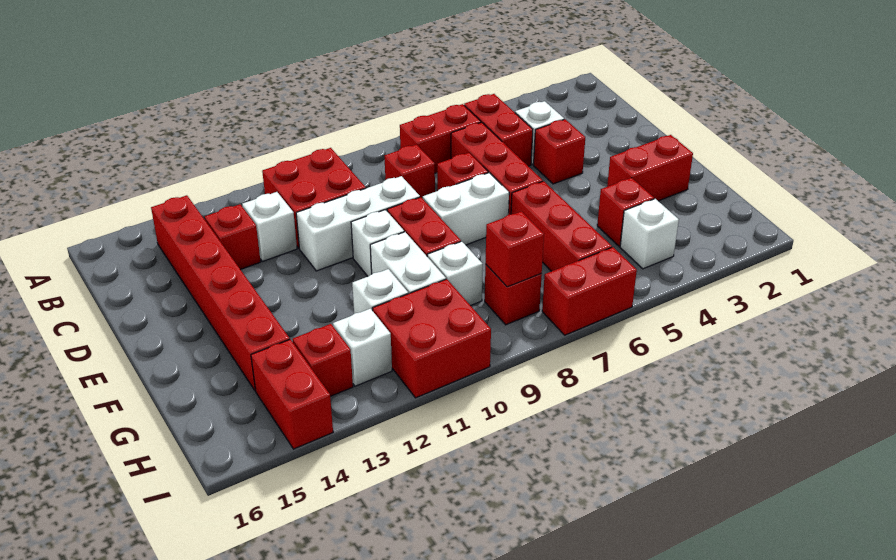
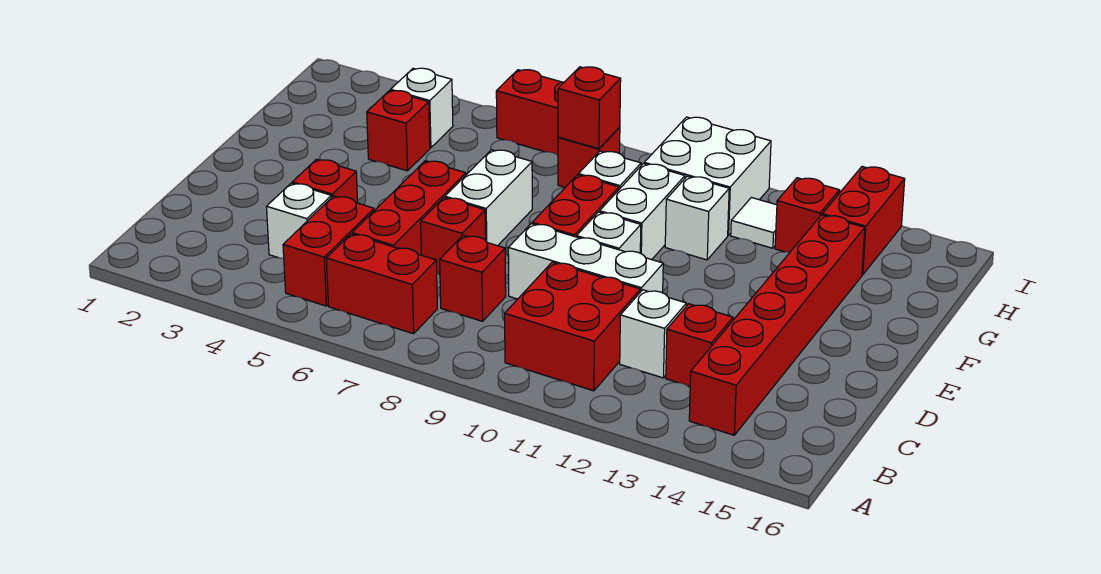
white brick E7:E8 level 1 -> white brick E7:F7 level 1
red brick F2:F3 level 1 -> none
red brick F6:H6 level 1 -> none
red brick H10:I11 level 1 -> white brick H10:I11 level 1
white brick H12 level 1 -> white tile H12 level 1

